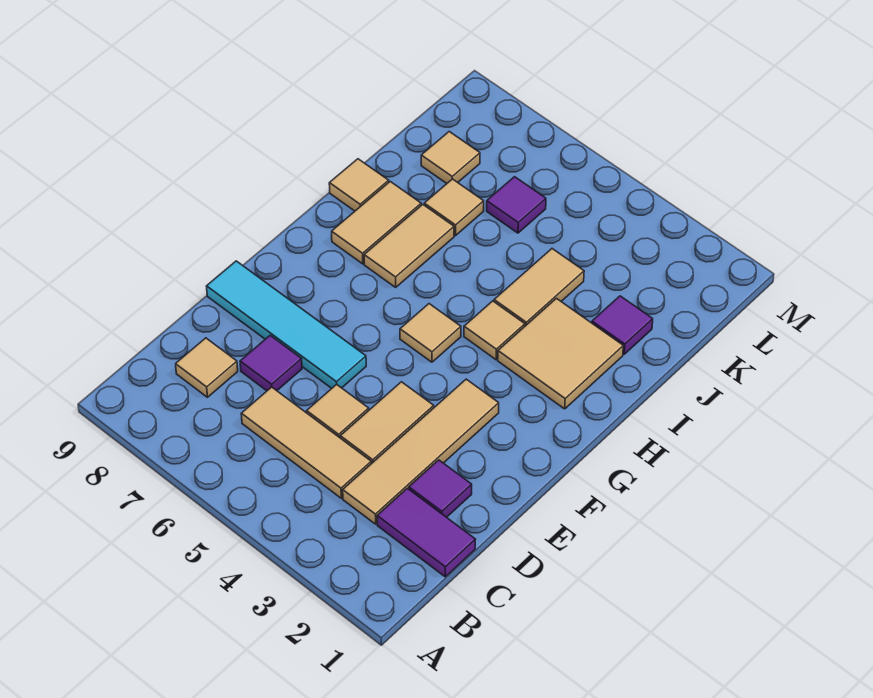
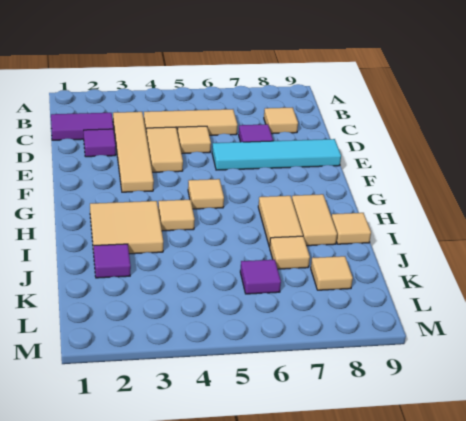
tan tile I4:J4 level 1 -> none

